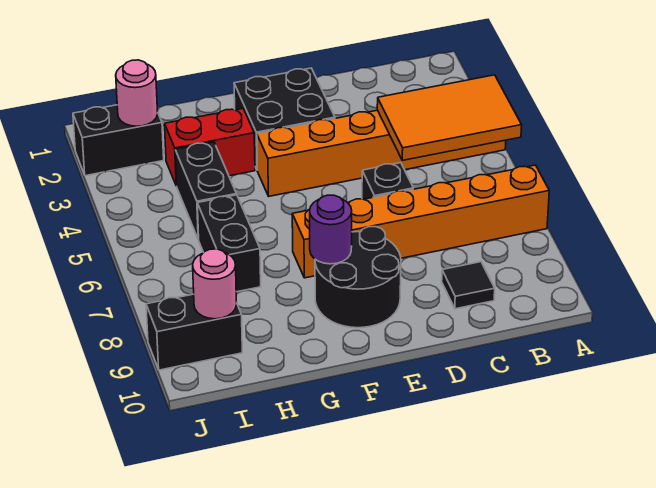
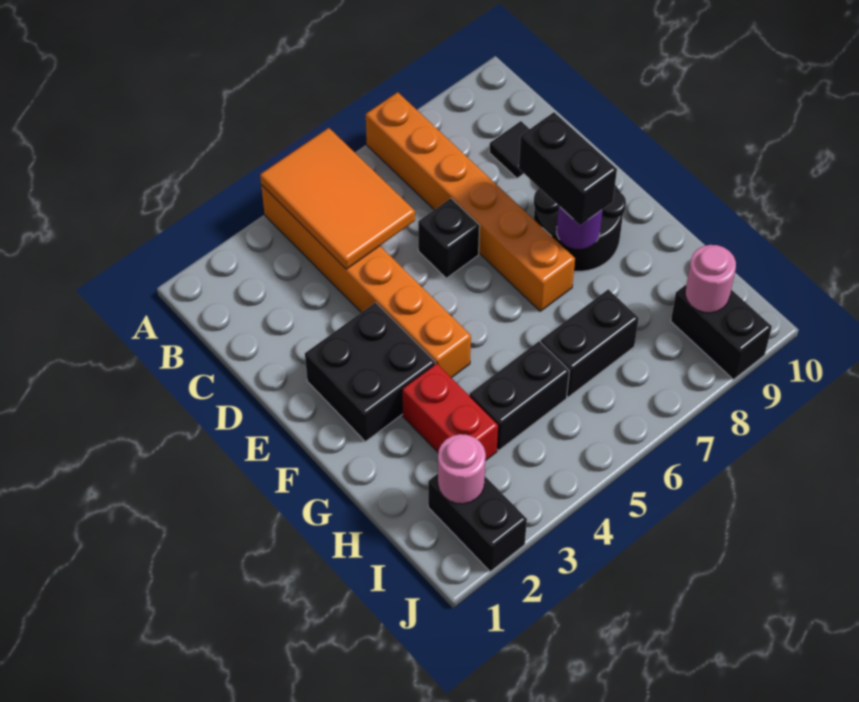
none -> black brick E8:F8 level 3

